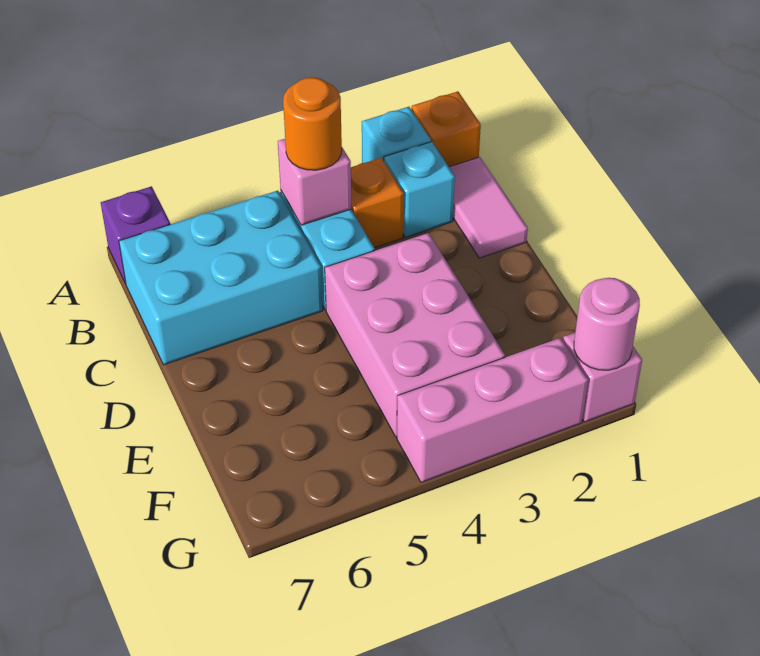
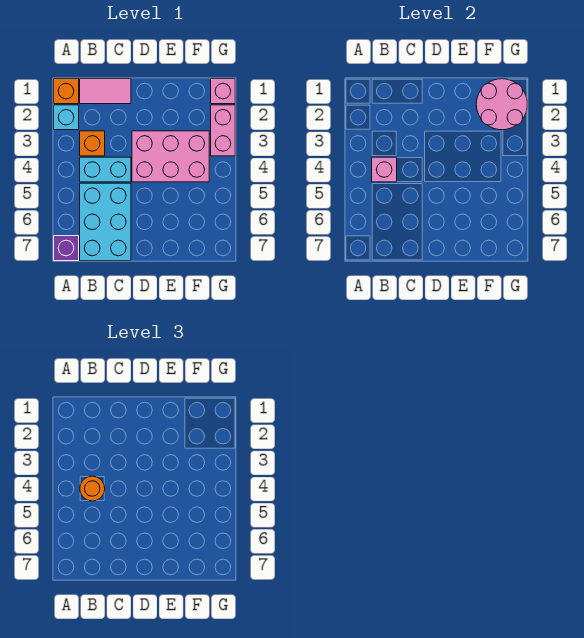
cyan brick B2 level 1 -> none
pink round brick G1 level 2 -> pink round brick F1:G2 level 2
pink brick G2:G4 level 1 -> pink brick G2:G3 level 1

